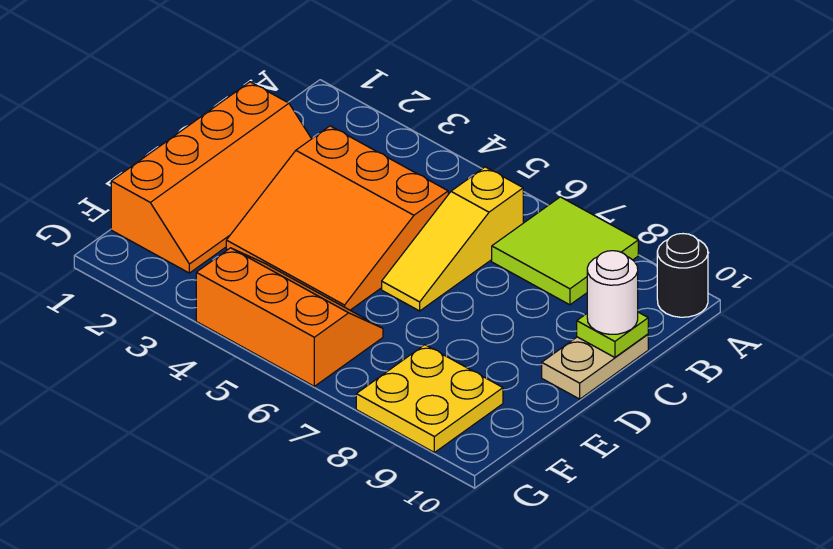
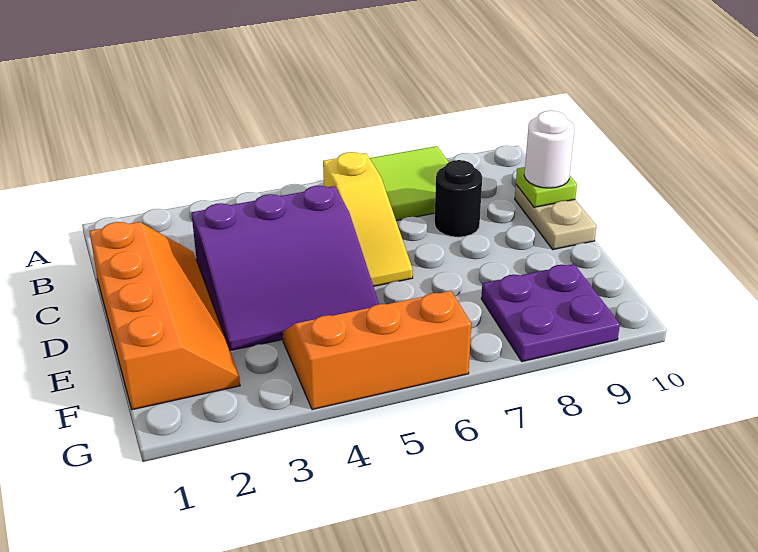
black round brick A10 level 1 -> black round brick C8 level 1
orange slope C3:E5 level 1 top C -> purple slope C3:E5 level 1 top C
yellow plate F8:G9 level 1 -> purple plate F8:G9 level 1

